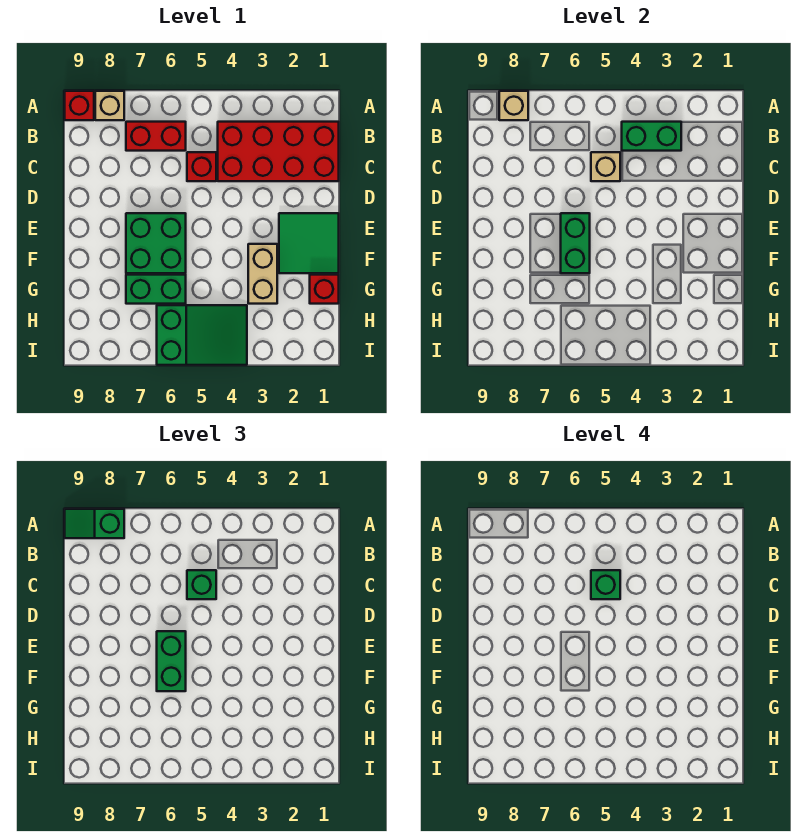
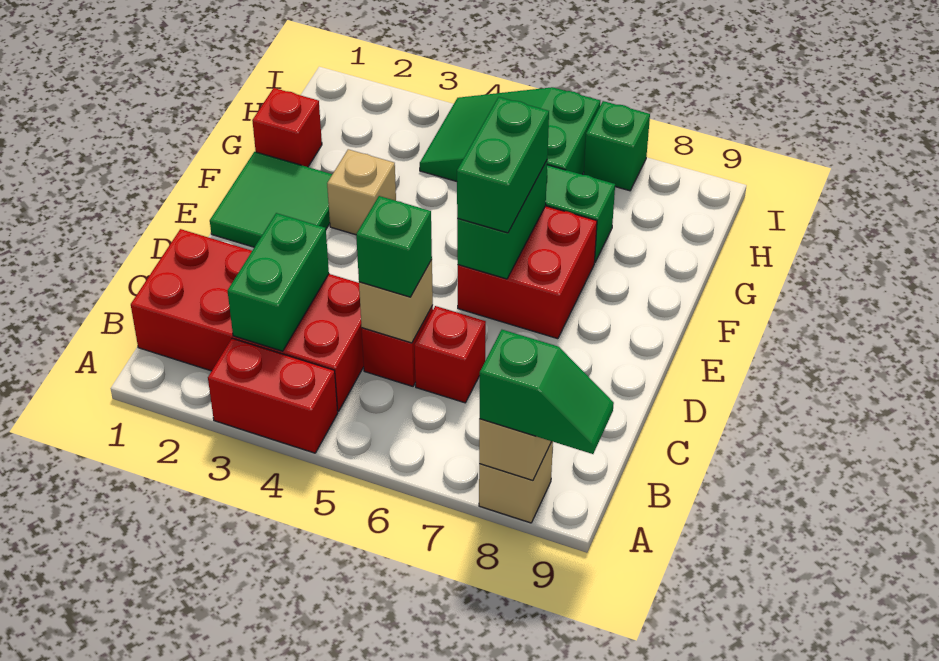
red brick A9 level 1 -> red brick C6 level 1
green brick B3:B4 level 2 -> green brick B3:C3 level 2
red brick B6:B7 level 1 -> red brick A3:A4 level 1
green brick C5 level 4 -> green brick I7 level 1
green brick E6:F7 level 1 -> red brick E6:F7 level 1
tan brick F3:G3 level 1 -> tan brick F3 level 1

